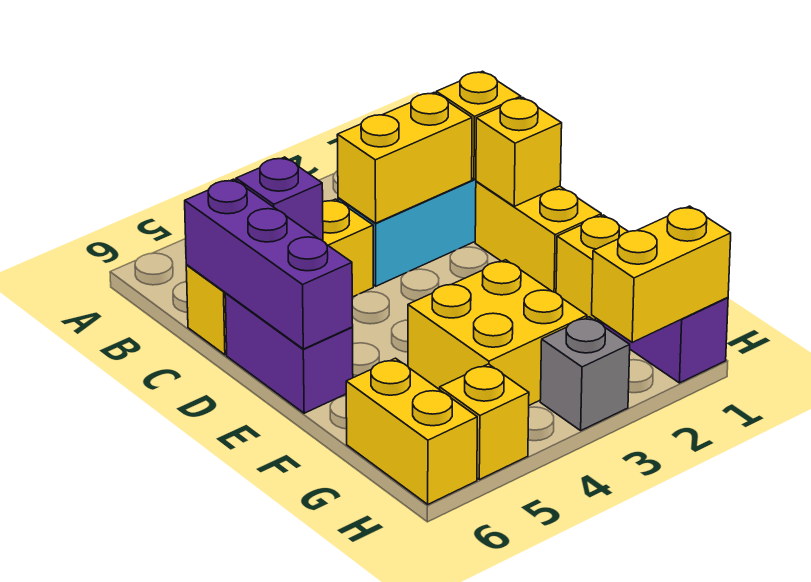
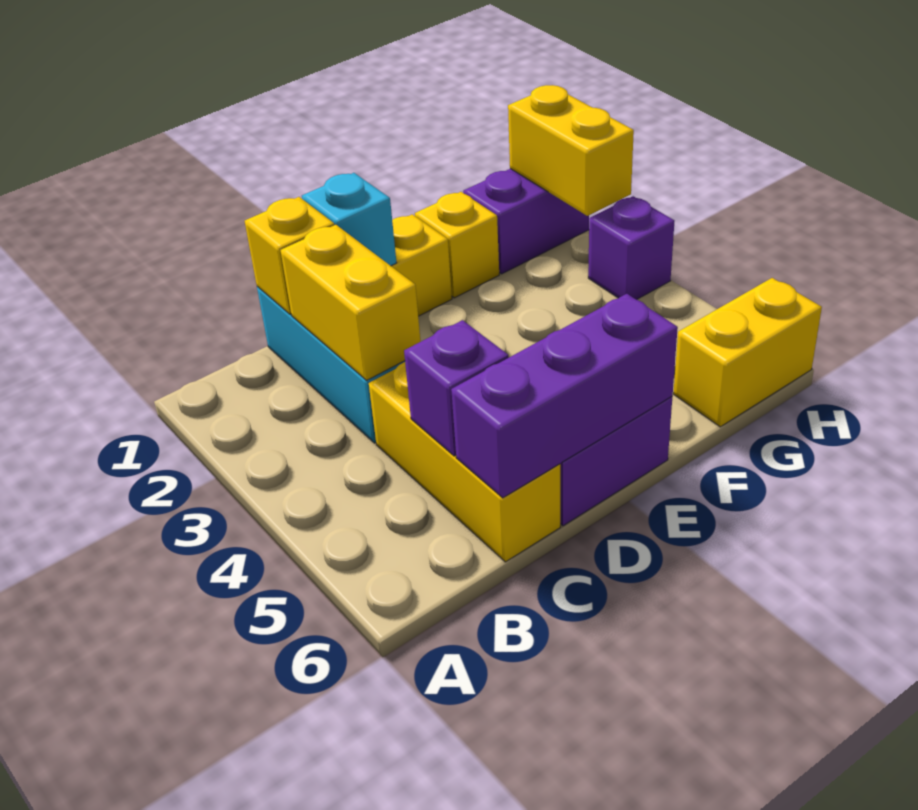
yellow brick D1 level 2 -> cyan brick D1 level 2
yellow brick F3:G4 level 1 -> none
grey brick H3 level 1 -> purple brick H3 level 1
yellow brick H5 level 1 -> none

